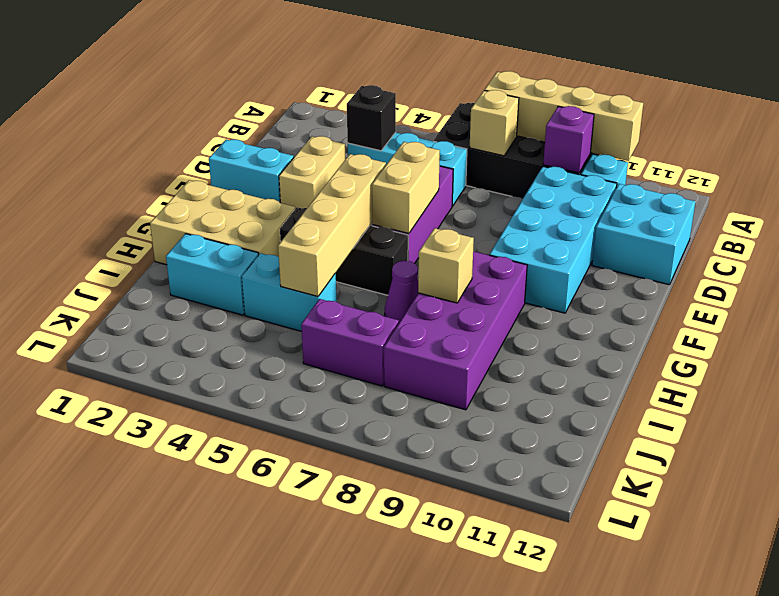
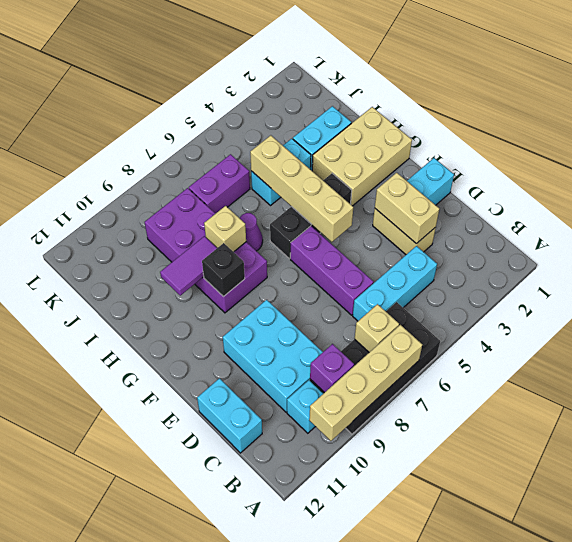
black brick C4 level 2 -> black brick G9 level 2
cyan brick C9:F10 level 1 -> cyan brick C9:E10 level 1
cyan brick C11:D12 level 1 -> cyan brick C12:D12 level 1
tan brick E6:F6 level 2 -> tan brick D3:E3 level 2
none -> purple tile H9:H10 level 2

